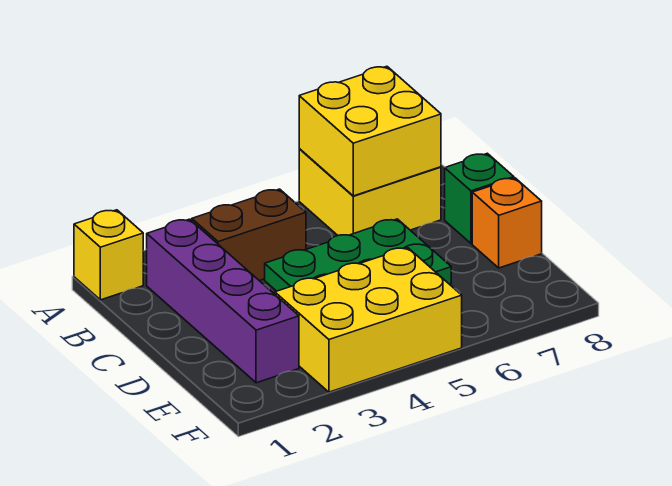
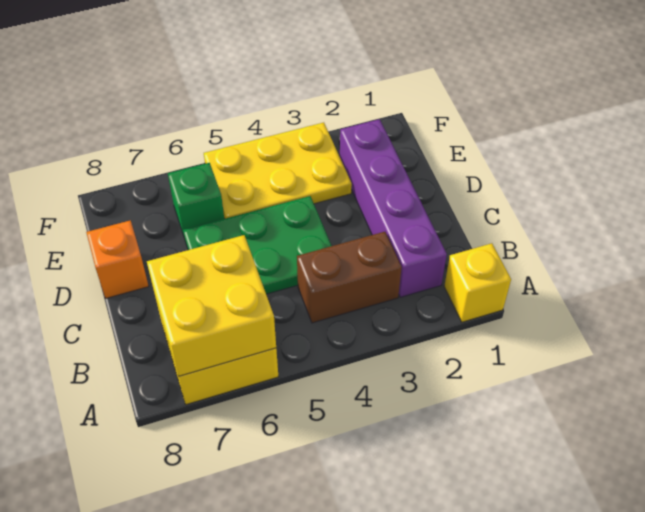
green brick C8 level 1 -> green brick E6 level 1
yellow brick E3:F5 level 1 -> yellow plate E3:F5 level 1

